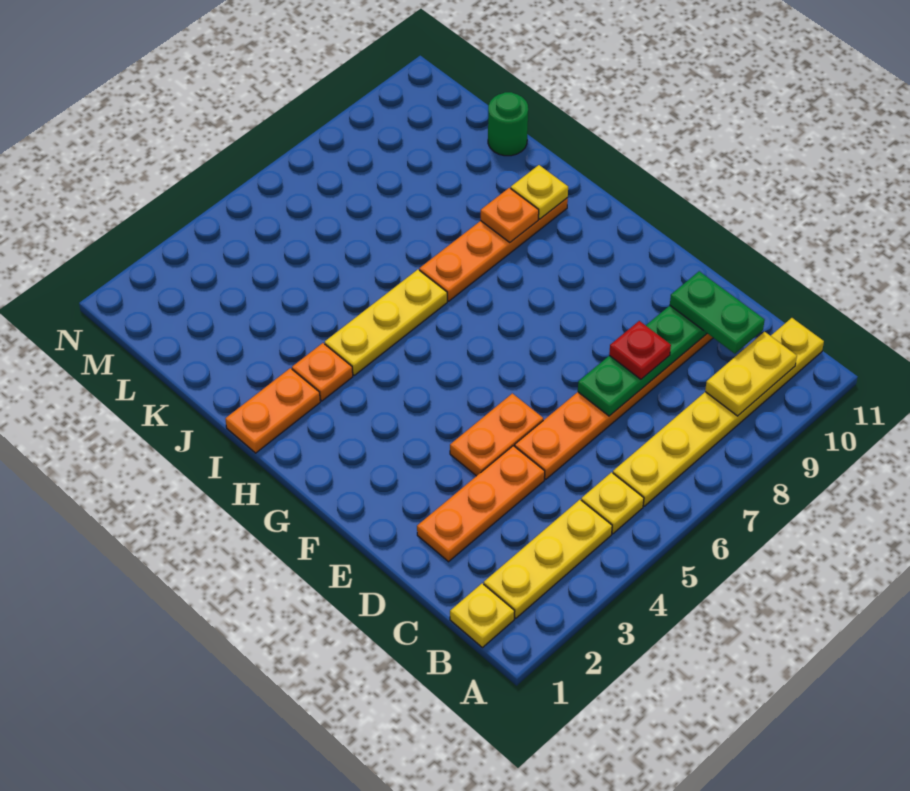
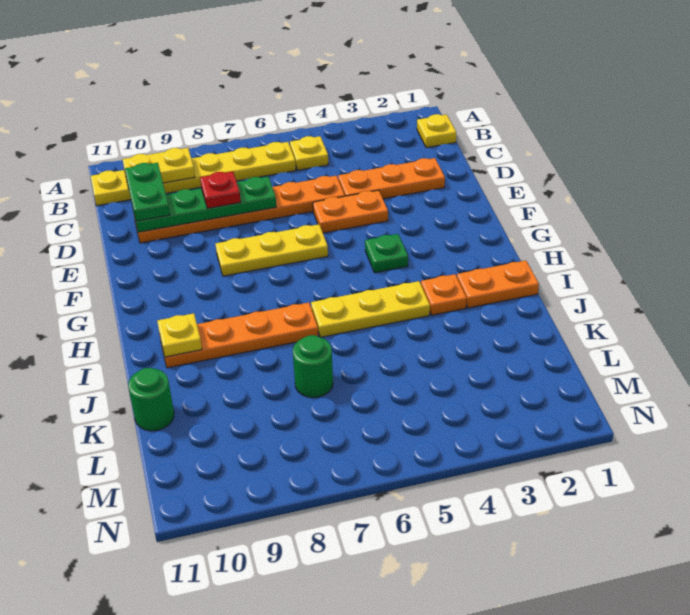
yellow plate B2:B4 level 1 -> yellow plate F6:F8 level 1
none -> green plate G4 level 1
orange plate I9 level 2 -> none
none -> green round brick K7 level 1

